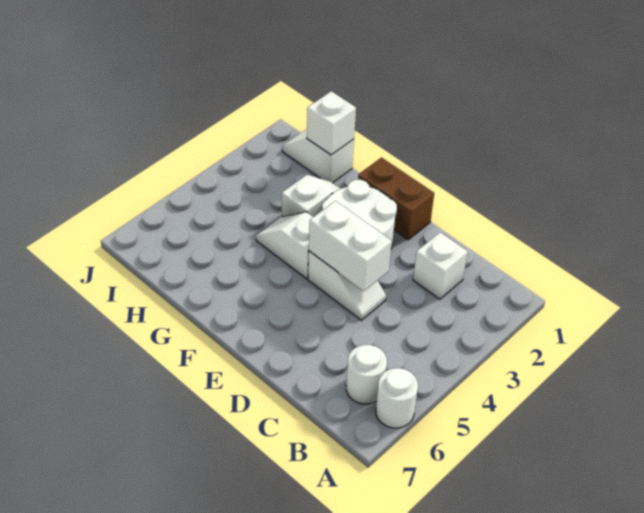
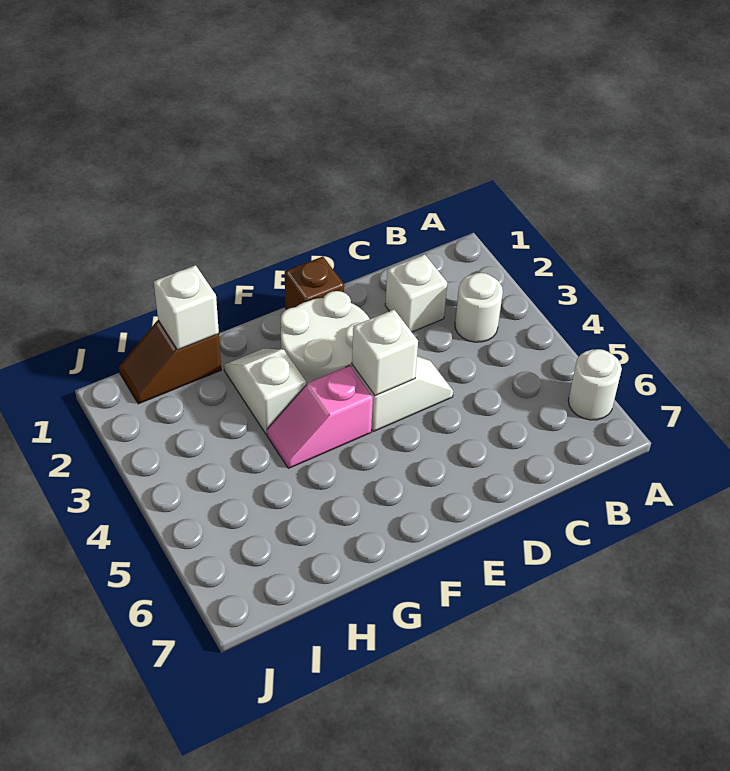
white round brick B6 level 1 -> white round brick B3 level 1
white brick D4:E4 level 2 -> white brick E4 level 2
brown brick E1:F1 level 1 -> brown brick E1 level 1
white slope F4:G4 level 1 top F -> pink slope F4:G4 level 1 top F
white slope H1:I1 level 1 top H -> brown slope H1:I1 level 1 top H

